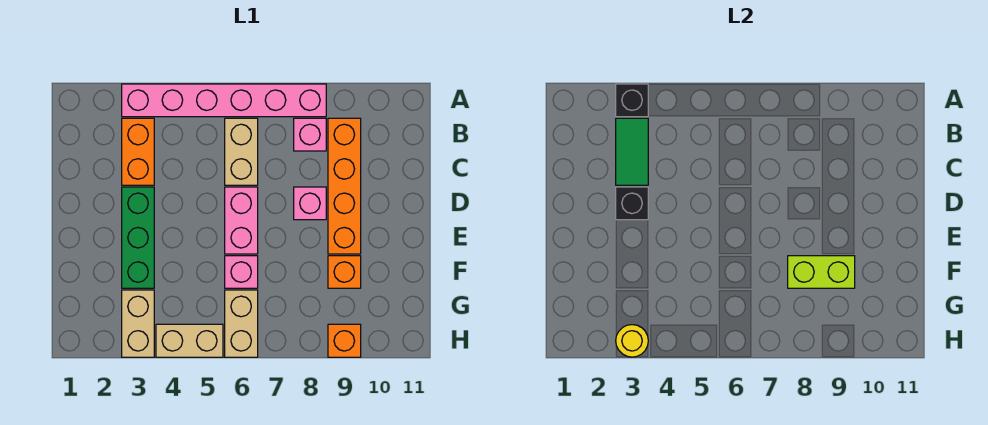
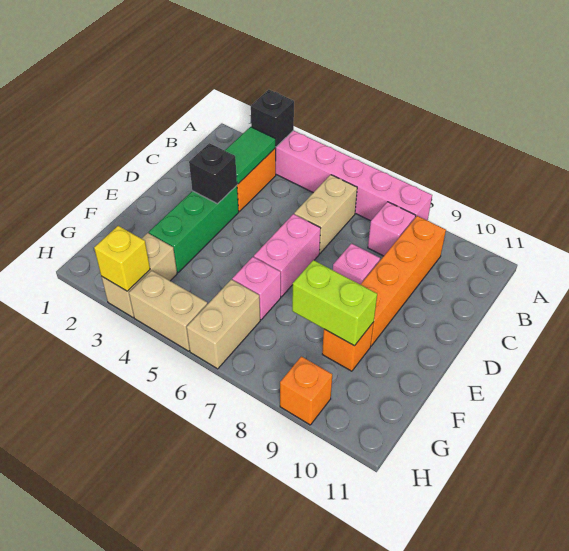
yellow round brick H3 level 2 -> yellow brick H3 level 2

